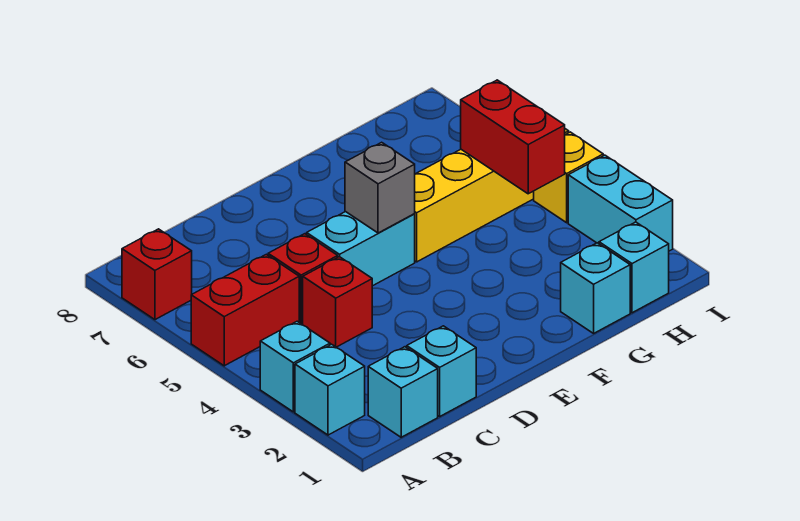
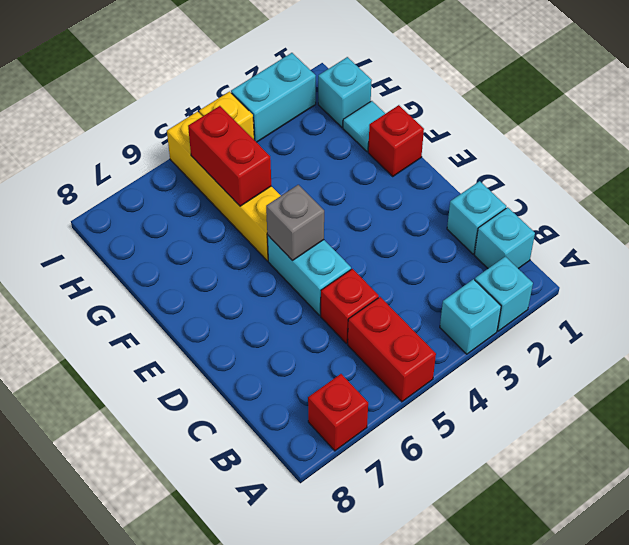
red brick C4 level 1 -> red brick F1 level 1
cyan brick G1 level 1 -> cyan tile G1 level 1
red brick H4:H5 level 2 -> red brick G5:H5 level 2

